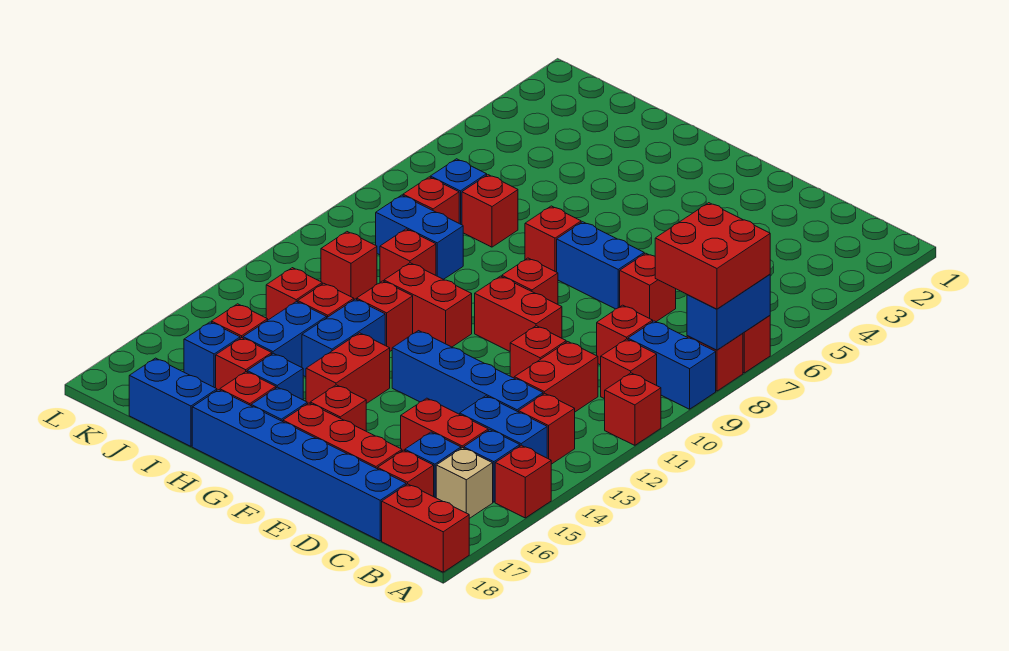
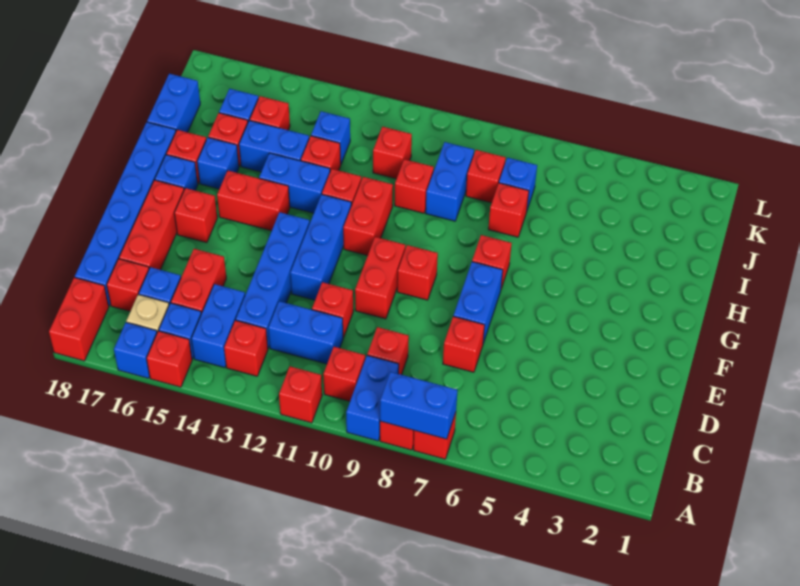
red brick A7:B8 level 3 -> none
none -> blue brick A16 level 1
red brick C11:C12 level 1 -> blue brick C11:C12 level 1
none -> blue brick E12:G12 level 1
red brick J13 level 1 -> blue brick J13 level 1

